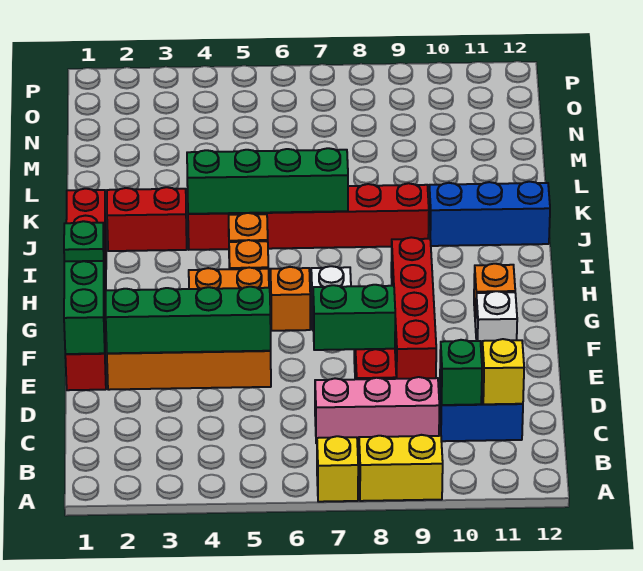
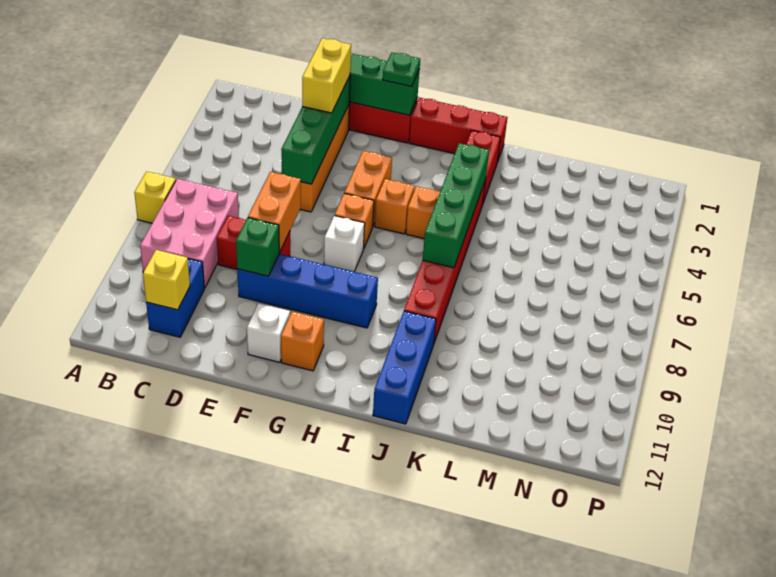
yellow brick A8:A9 level 1 -> yellow brick E2:E3 level 3
pink brick C7:C9 level 1 -> pink brick B7:C9 level 1
green brick C10 level 2 -> green brick E9 level 2
green brick E7:E8 level 2 -> orange brick E7:E8 level 2
red brick E9:H9 level 1 -> blue brick E9:H9 level 1

